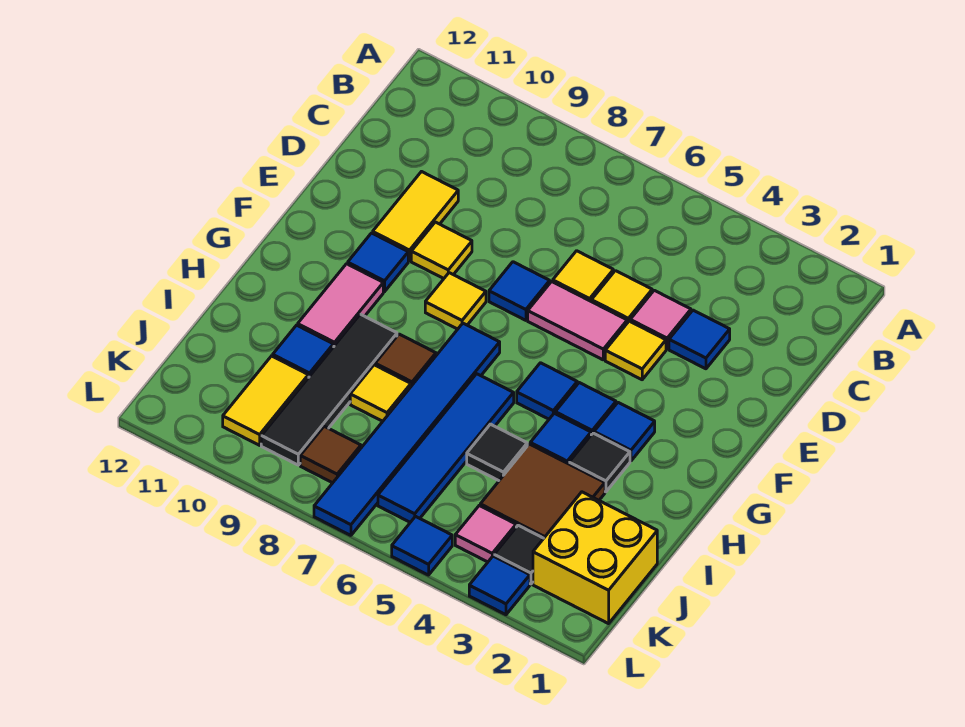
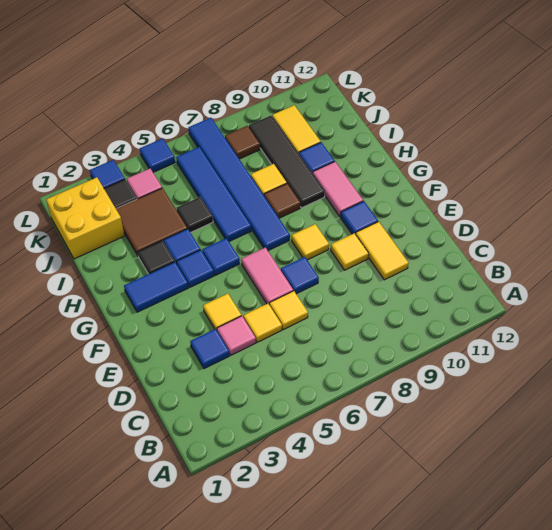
pink tile E5:E6 level 1 -> pink tile E6:F6 level 1
blue tile G3 level 1 -> blue tile G2:G3 level 1

